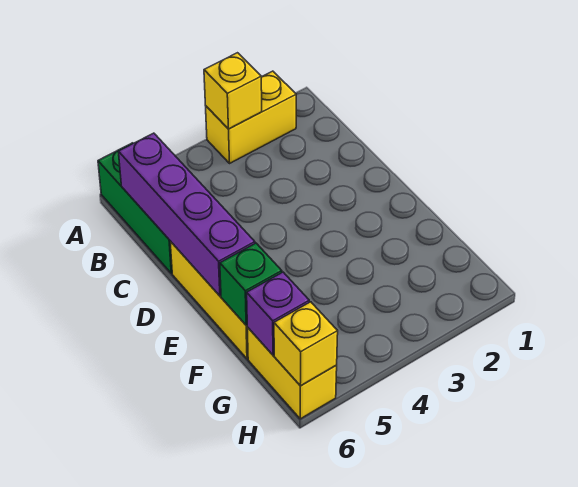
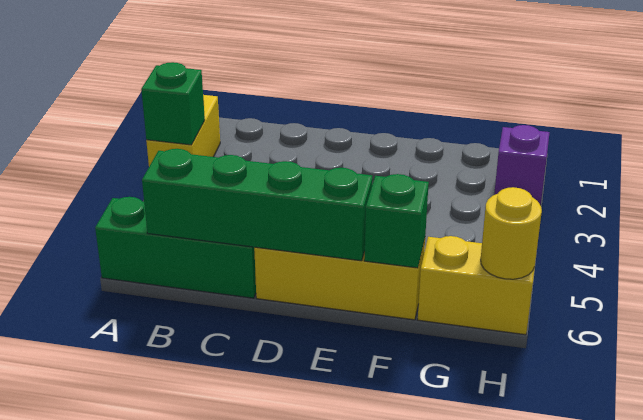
yellow brick A3 level 2 -> green brick A3 level 2
purple brick B6:E6 level 2 -> green brick B6:E6 level 2
purple brick G6 level 2 -> purple brick H2 level 1
yellow brick H6 level 2 -> yellow round brick H6 level 2

